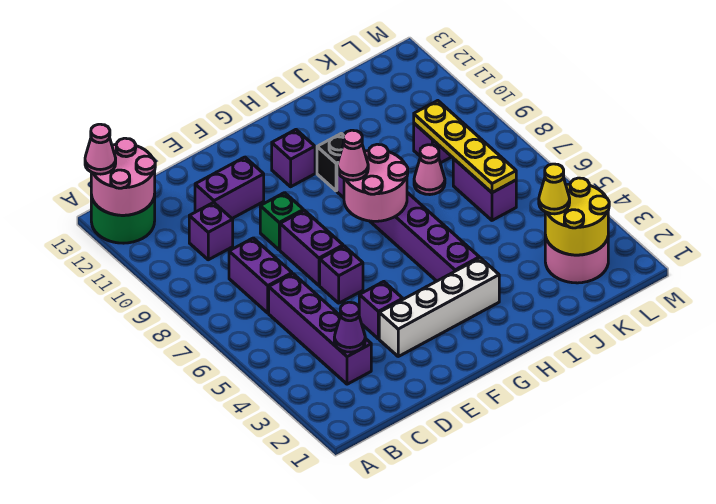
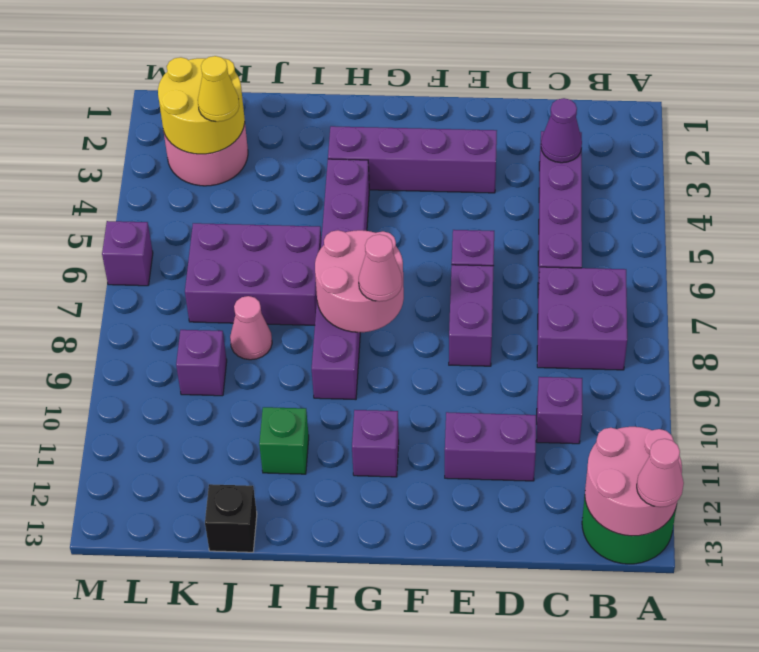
purple brick C7:C8 level 1 -> purple brick B7:C8 level 1
white brick E3:H3 level 1 -> purple brick E3:H3 level 1
purple brick E4 level 1 -> purple brick M6 level 1
green brick E9 level 1 -> green brick I11 level 1
black brick H10 level 1 -> black brick J13 level 1
purple brick K6:K7 level 1 -> purple brick I6:K7 level 1
yellow plate K6:K9 level 2 -> none

